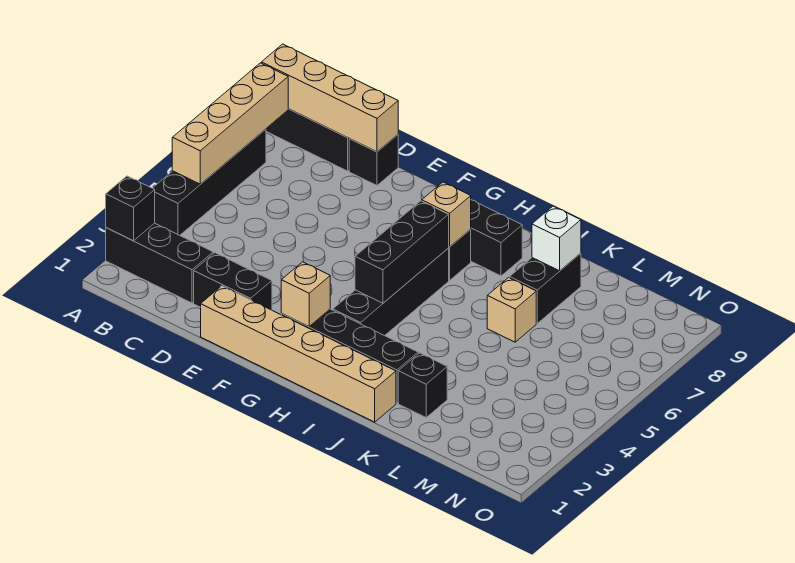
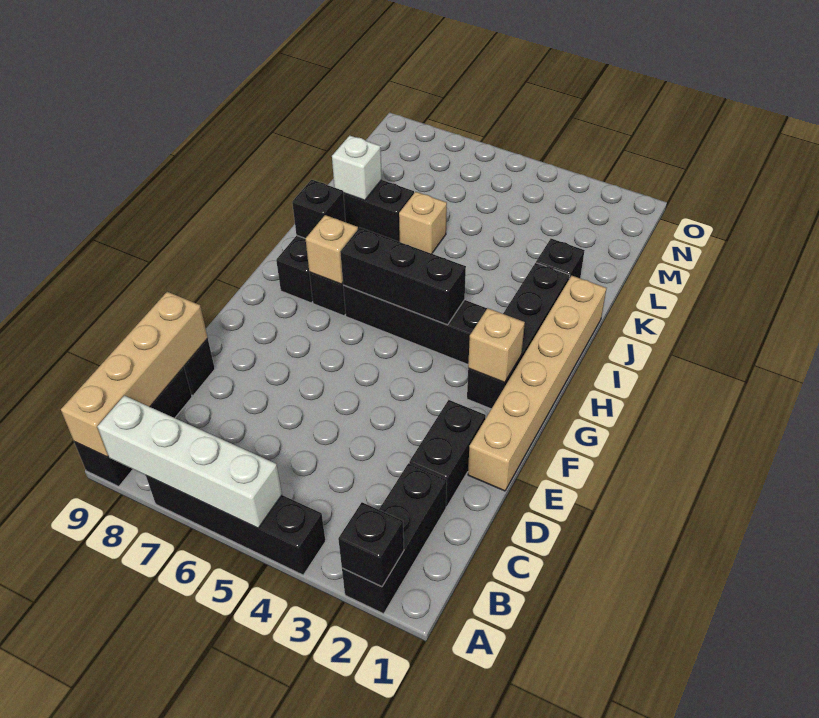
tan brick A5:A8 level 2 -> white brick A5:A8 level 2
none -> black brick I8 level 2

